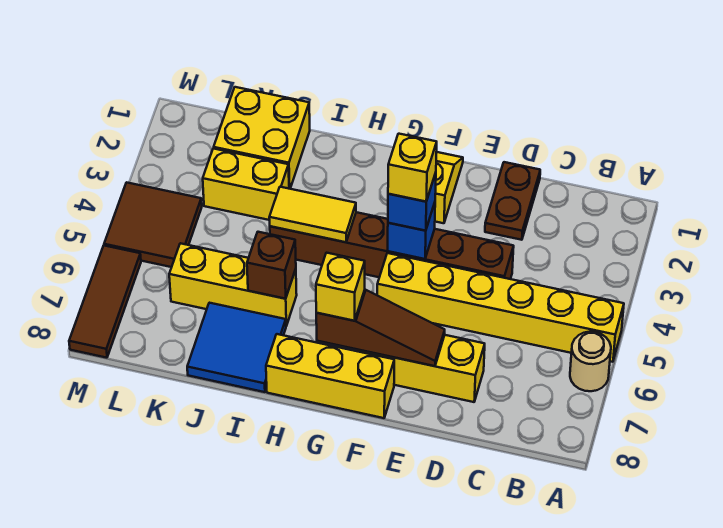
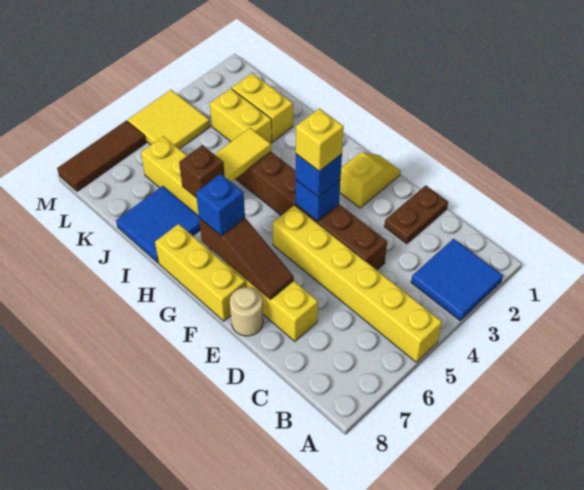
none -> blue tile A2:B3 level 1
tan round brick A6 level 1 -> tan round brick E8 level 1
yellow brick G7 level 3 -> blue brick G7 level 3
yellow tile H4:I4 level 2 -> yellow tile I4:I5 level 2
yellow brick J1:K2 level 1 -> yellow brick J2:K2 level 1
brown tile L4:M5 level 1 -> yellow tile L4:M5 level 1

